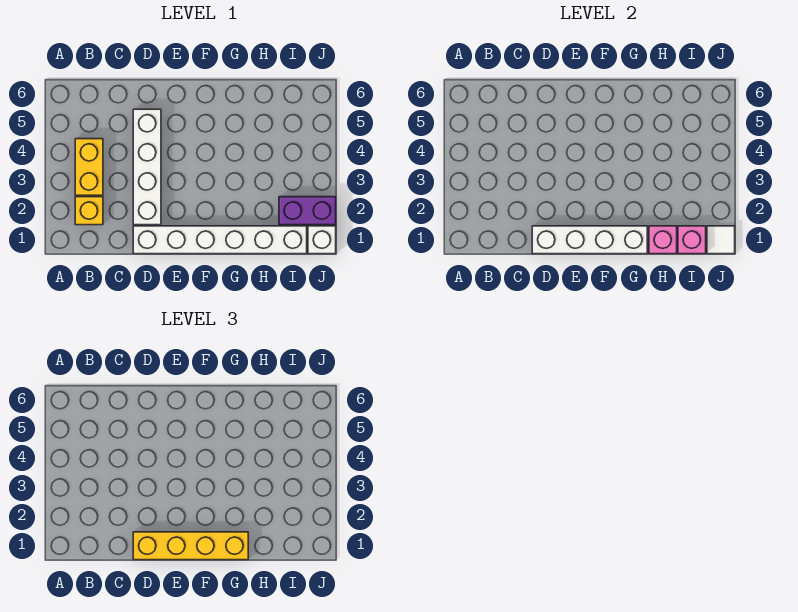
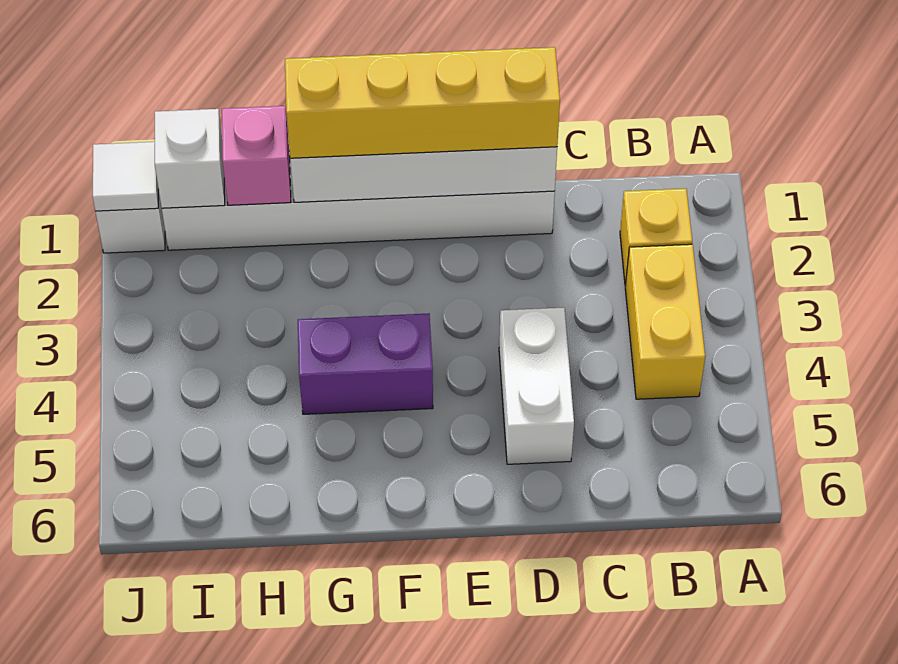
white brick D2:D5 level 1 -> white brick D4:D5 level 1
pink brick I1 level 2 -> white brick I1 level 2
purple brick I2:J2 level 1 -> purple brick F4:G4 level 1

